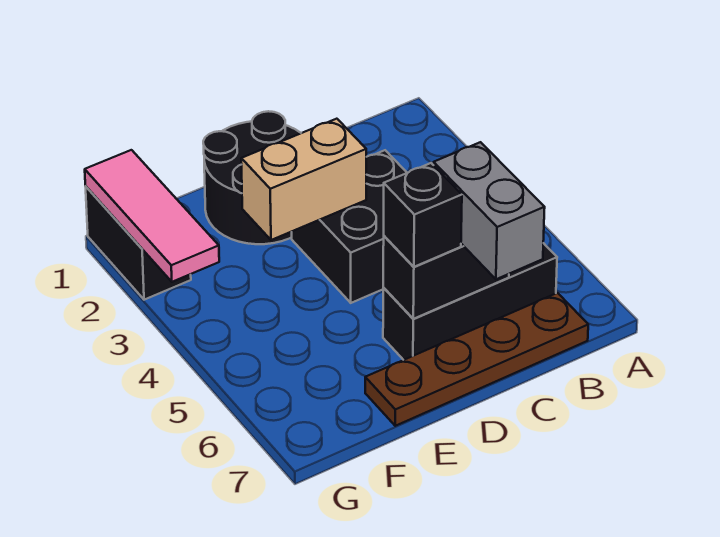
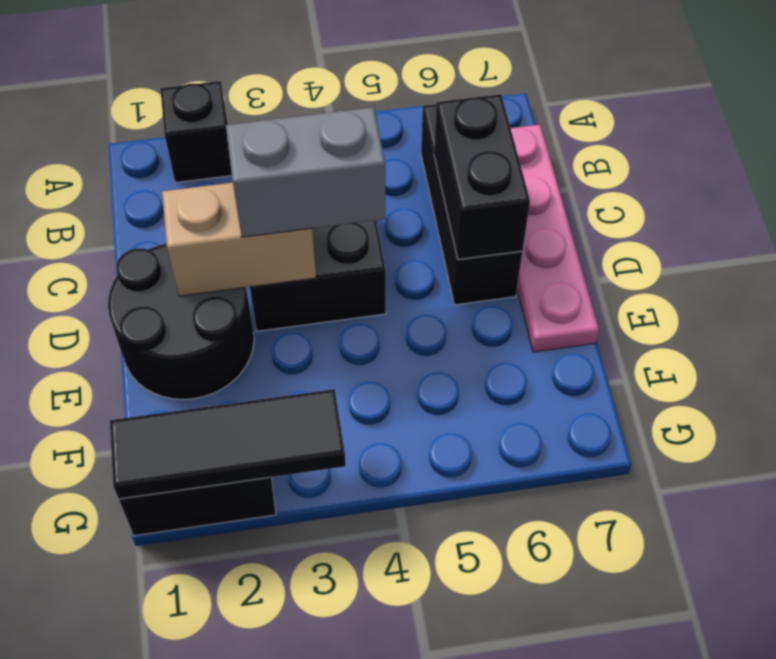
brown plate B7:E7 level 1 -> pink plate B7:E7 level 1
grey brick C6:C7 level 3 -> grey brick D3:D4 level 3
tan brick D3:E3 level 2 -> tan brick D2:D3 level 2
black brick D6 level 3 -> black brick A2 level 1
pink tile G1:G3 level 2 -> black tile G1:G3 level 2

